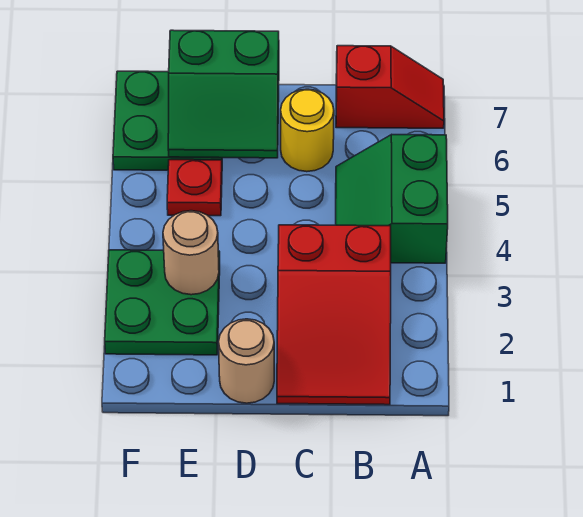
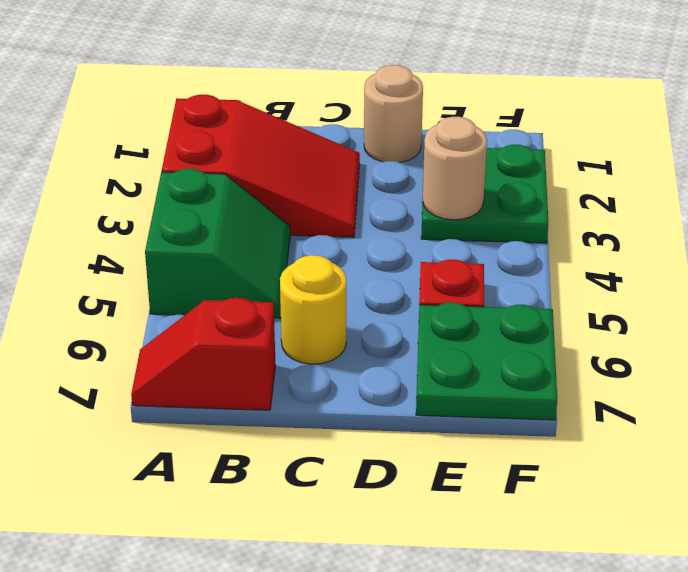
red slope B1:C3 level 1 top 3 -> red slope A2:C3 level 1 top A
green slope D6:E7 level 2 top 7 -> none

